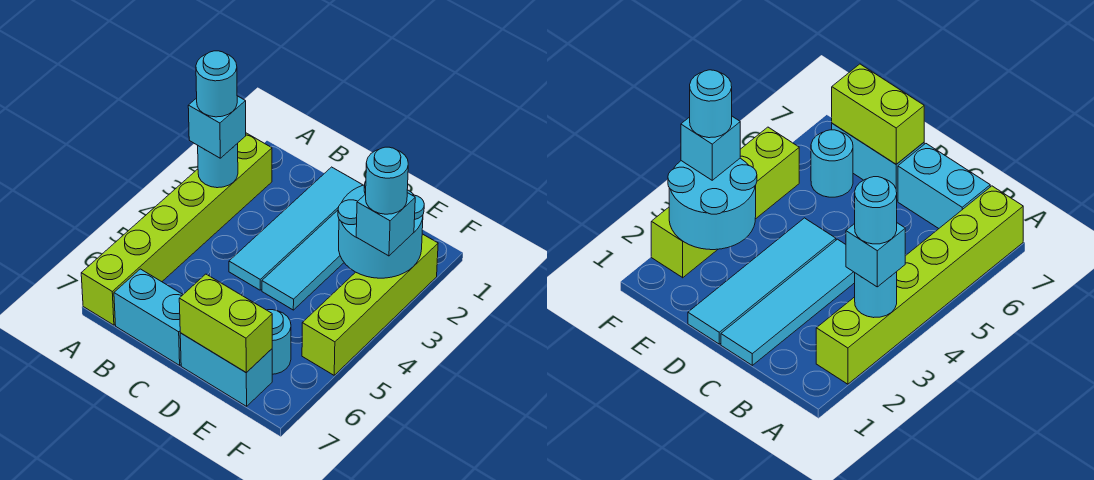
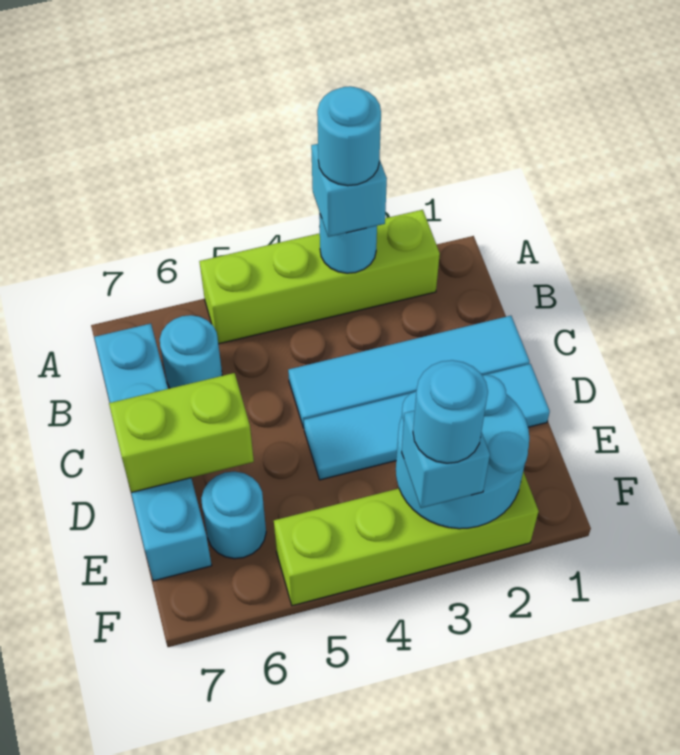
lime brick A2:A7 level 1 -> lime brick A2:A5 level 1
none -> cyan round brick B6 level 1
lime brick D7:E7 level 2 -> lime brick D6:D7 level 2

